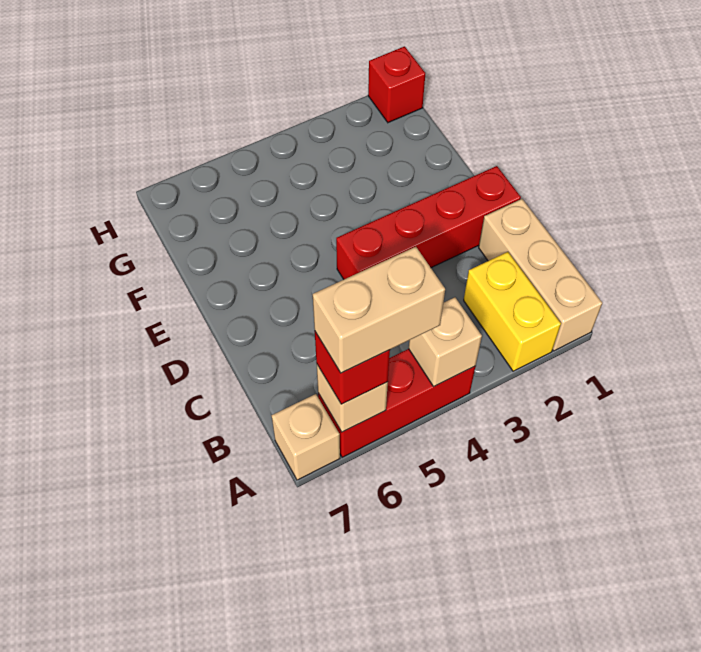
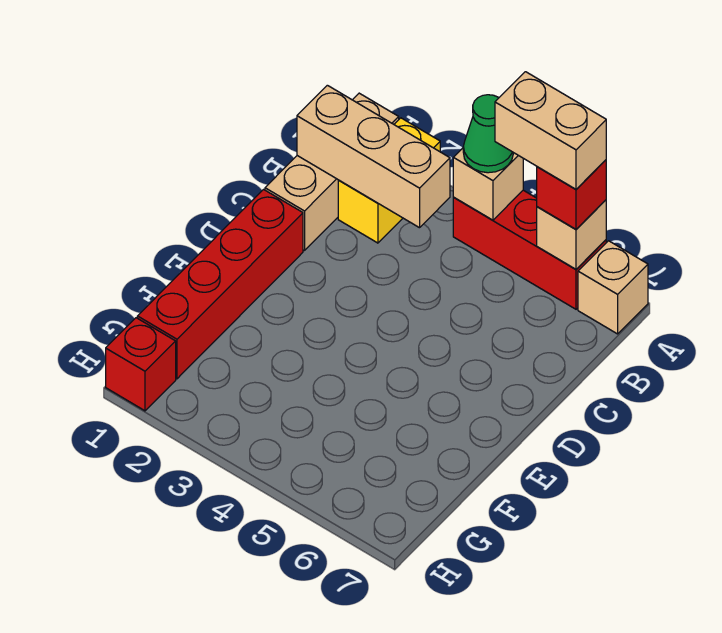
none -> green cone A4 level 3
none -> tan brick B1:B3 level 2
red brick D1:D4 level 1 -> red brick D1:G1 level 1

